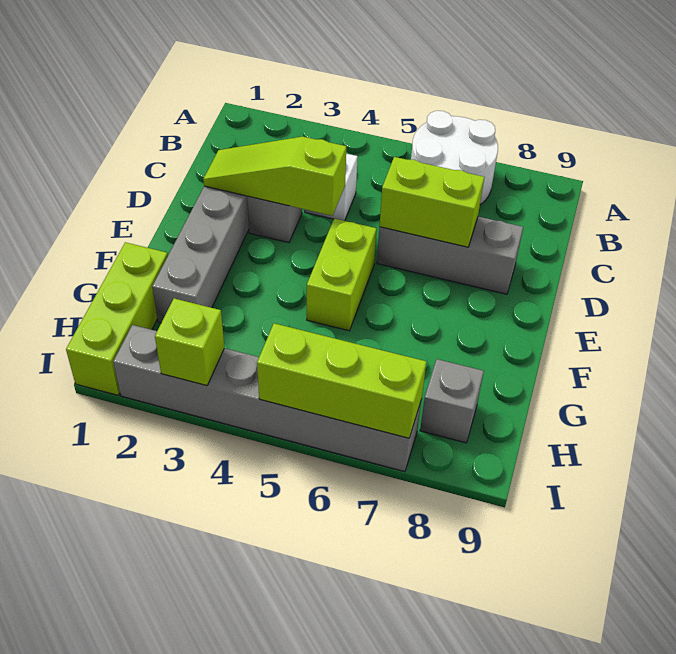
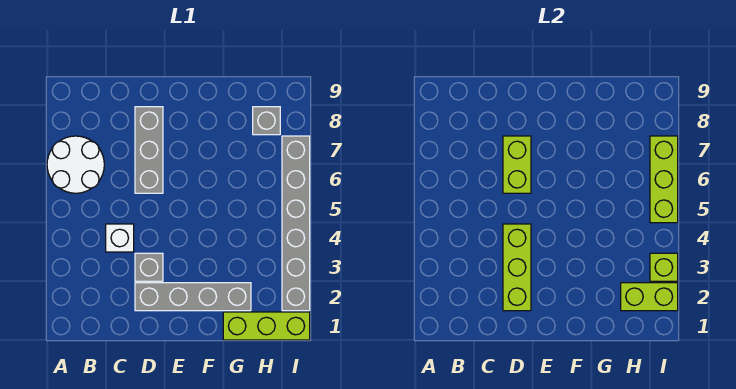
lime slope D2:D4 level 2 top 4 -> lime brick D2:D4 level 2
lime brick E5:F5 level 1 -> lime brick H2:I2 level 2

